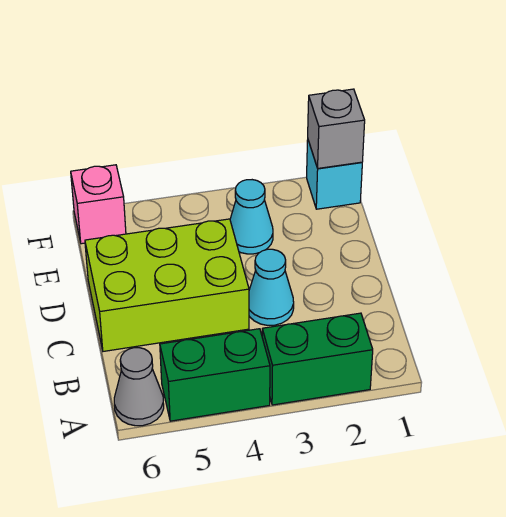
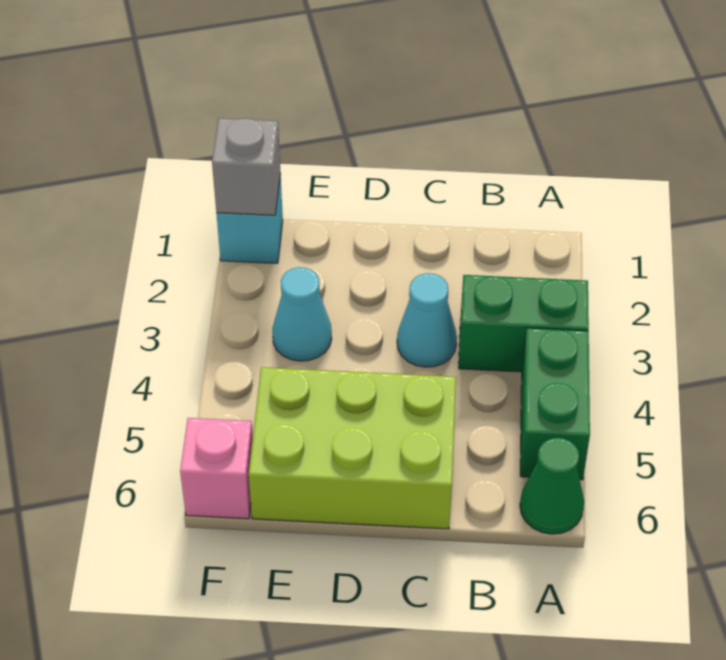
green brick A2:A3 level 1 -> green brick A3:B3 level 1
grey cone A6 level 1 -> green cone A6 level 1
lime brick C4:D6 level 1 -> lime brick C5:E6 level 1

